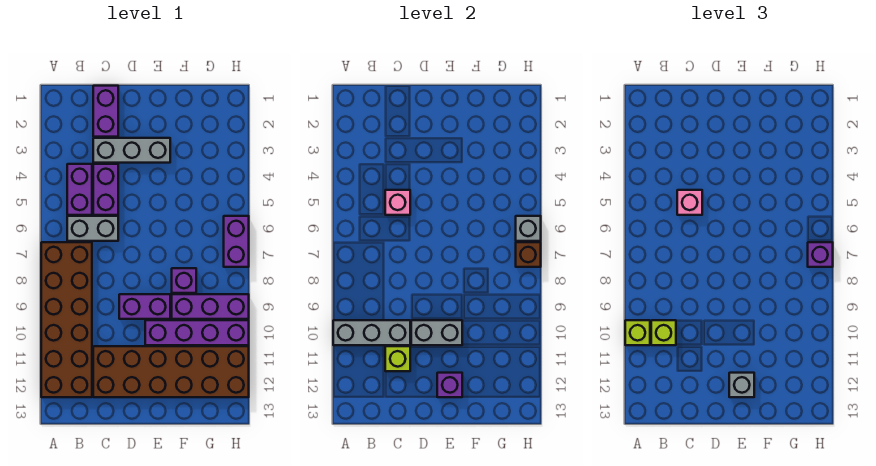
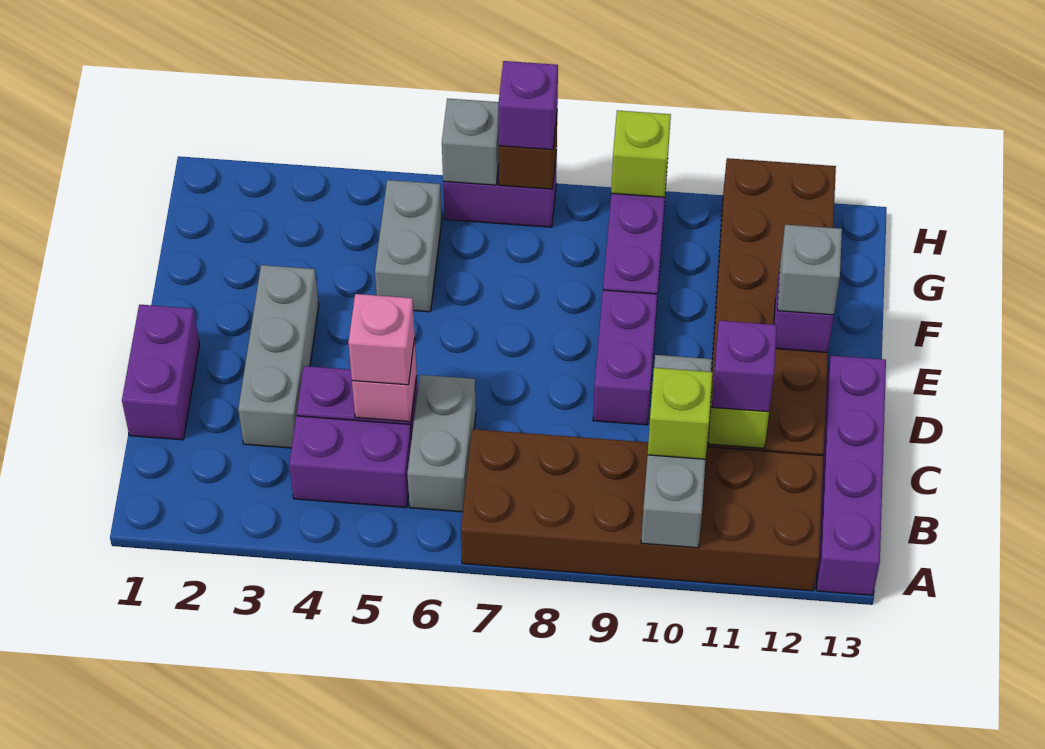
lime brick A10 level 3 -> lime brick H9 level 2
purple brick C1:C2 level 1 -> purple brick C1:D1 level 1
grey brick D10:E10 level 2 -> grey brick F5:G5 level 1
purple brick E10:H10 level 1 -> purple brick A13:D13 level 1
purple brick F8 level 1 -> purple brick C11 level 3

